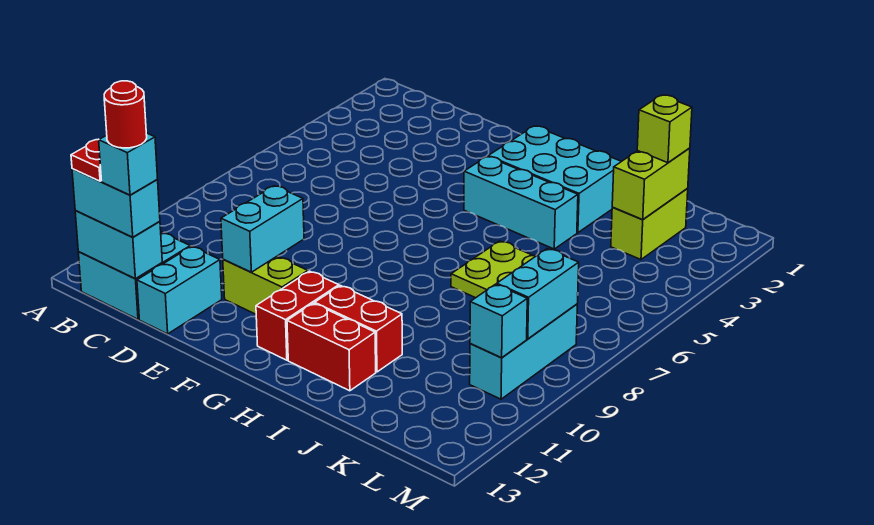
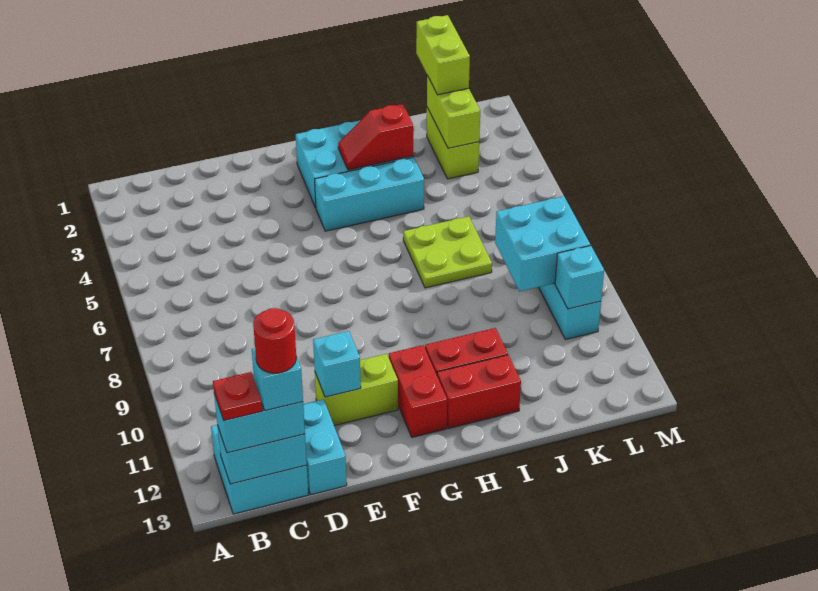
cyan brick E10:E11 level 2 -> cyan brick E11 level 2
none -> red slope H3:I3 level 2 top I
lime brick K2 level 3 -> lime brick K1:K2 level 3
cyan brick L8:L9 level 2 -> cyan brick K8:L9 level 2

